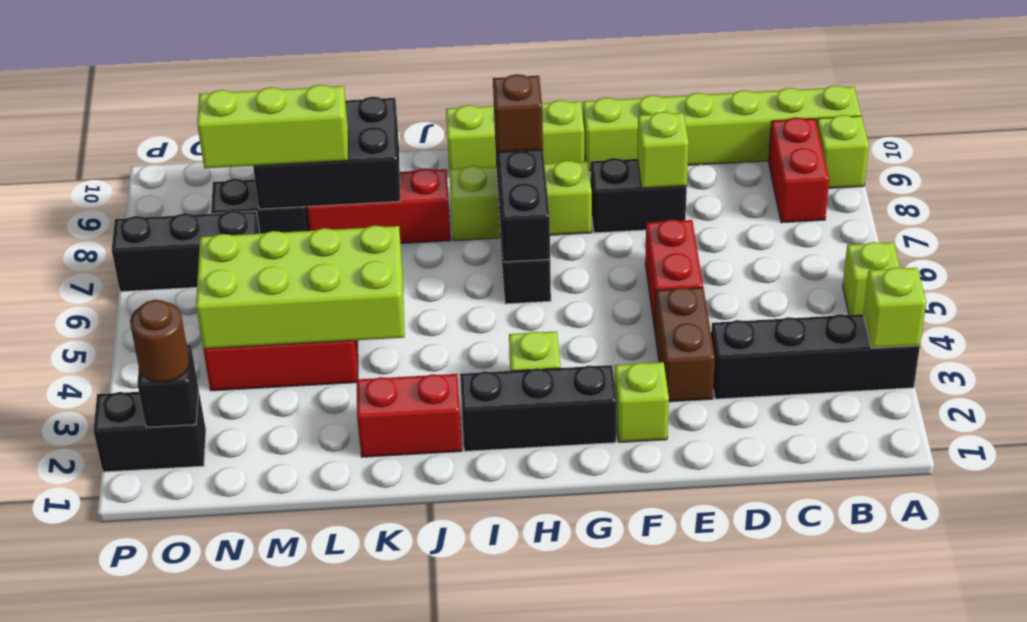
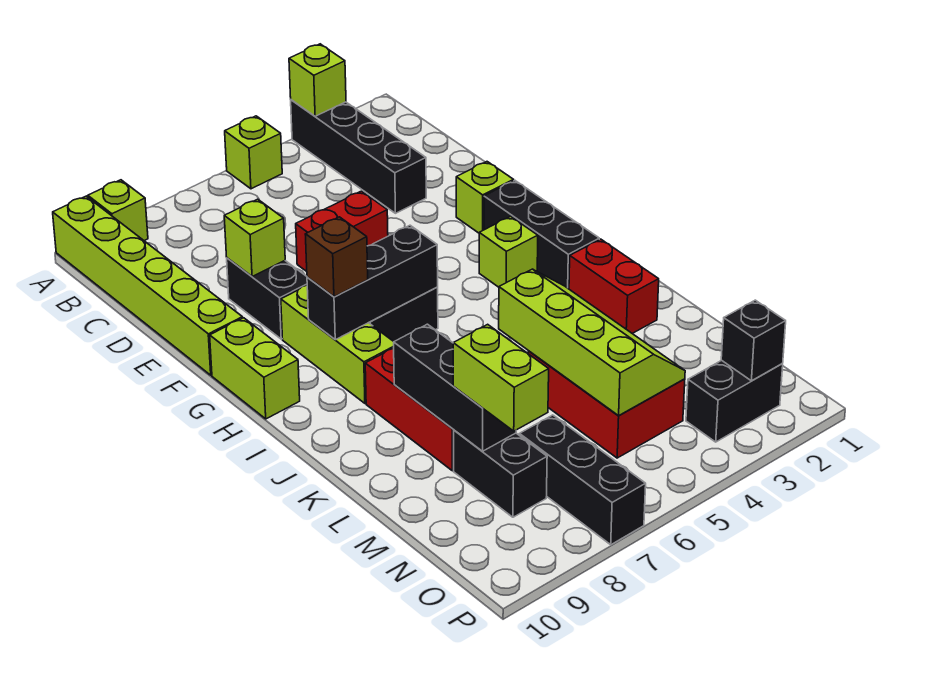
red brick B8:B9 level 1 -> none
brown brick E3:E4 level 1 -> none
lime brick G10:I10 level 1 -> lime brick G10:H10 level 1
lime brick K4:N5 level 2 -> lime slope K4:N5 level 2 top 5
black brick K8:M9 level 2 -> black brick K8:M8 level 2
lime brick L8:N8 level 3 -> lime brick M8:N8 level 3
black brick O2:P2 level 1 -> black brick O2:O3 level 1
brown round brick O2 level 3 -> none

